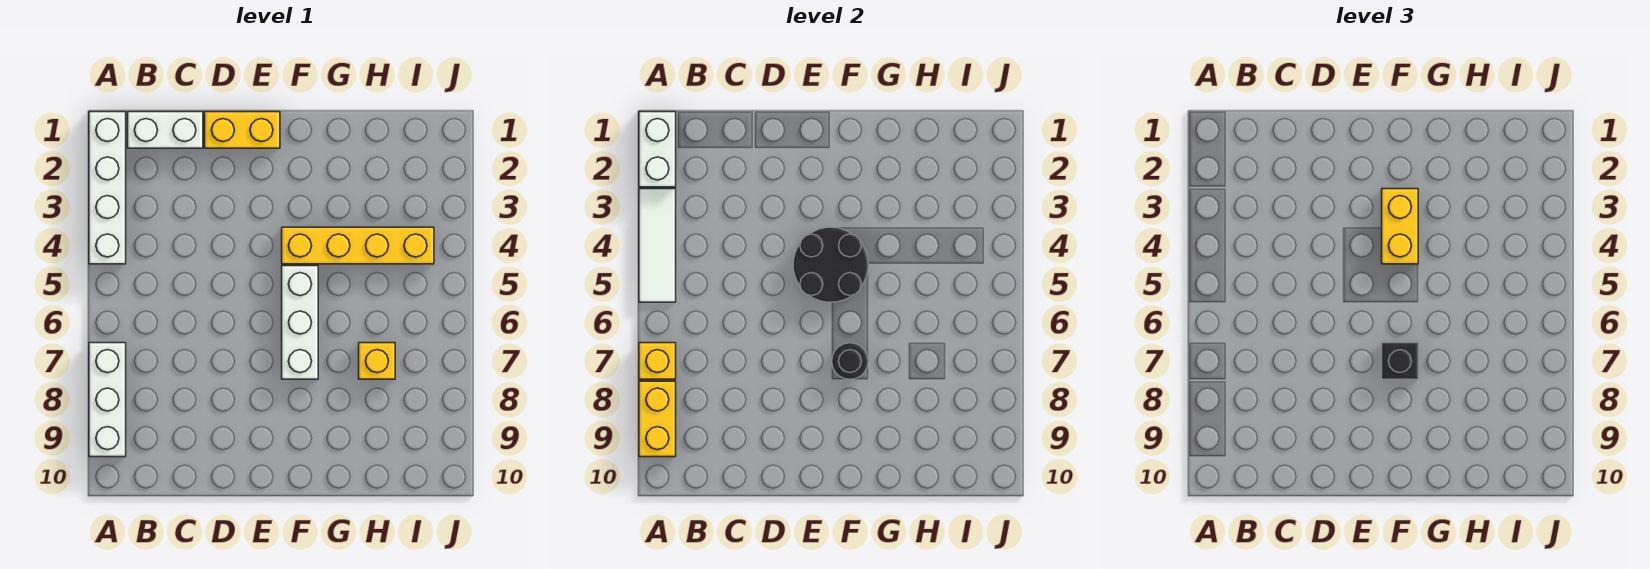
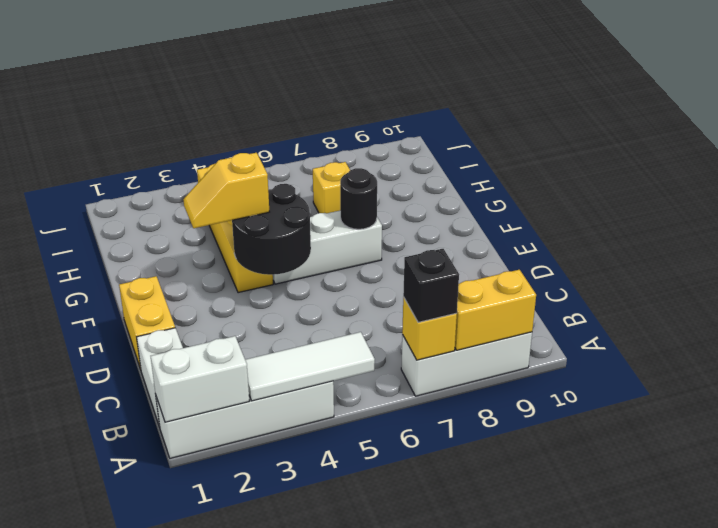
yellow brick F3:F4 level 3 -> yellow slope F3:F4 level 3 top 4
black brick F7 level 3 -> black brick A7 level 3

